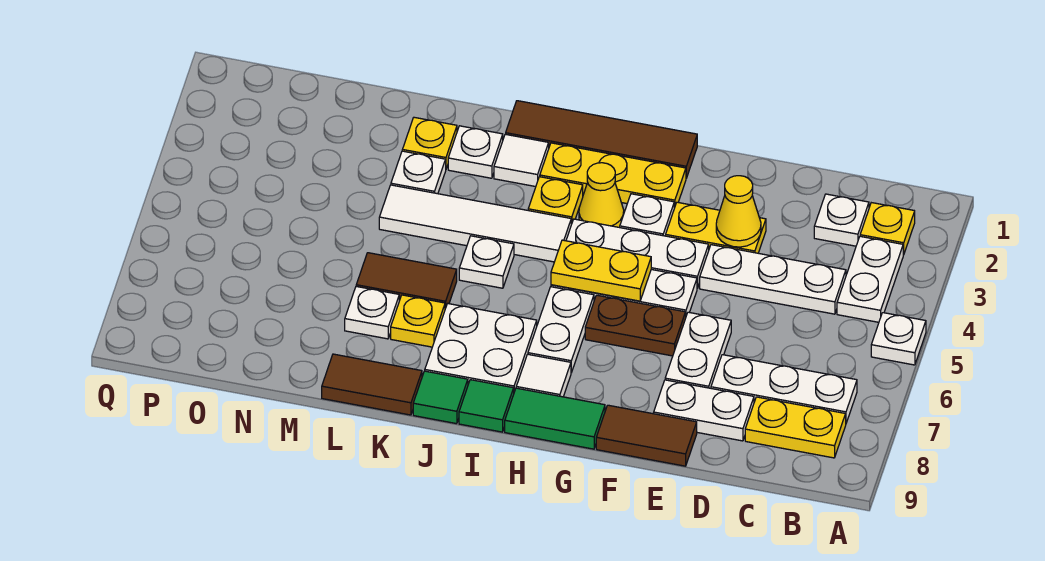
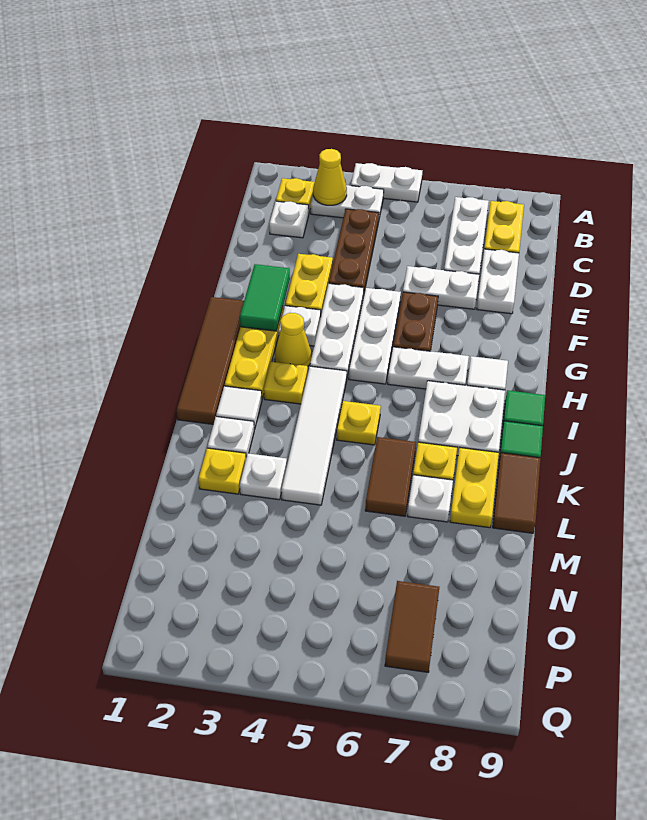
white plate A5 level 1 -> white plate A4:A5 level 1
white plate C4:E4 level 1 -> brown plate C4:E4 level 1
yellow cone E3 level 2 -> yellow cone B3 level 2
brown tile E9:F9 level 1 -> brown tile O7:P7 level 1
yellow plate G5:H5 level 2 -> yellow plate K8:L8 level 1
green tile G9:H9 level 1 -> green tile F2:G2 level 2
white plate J5 level 1 -> yellow plate J5 level 1

